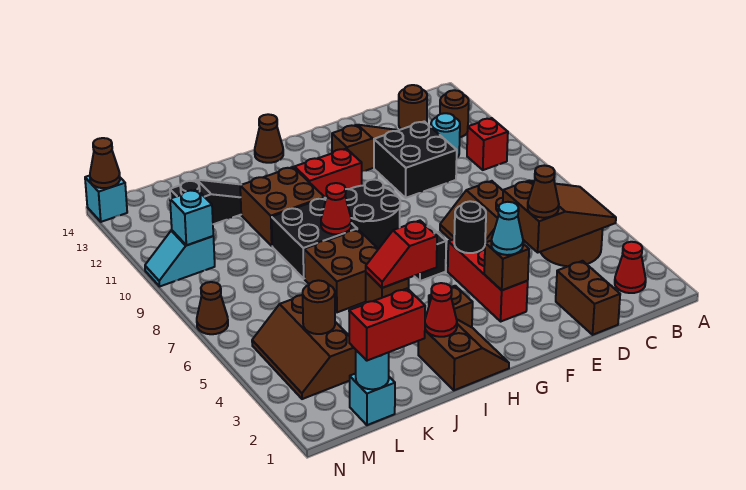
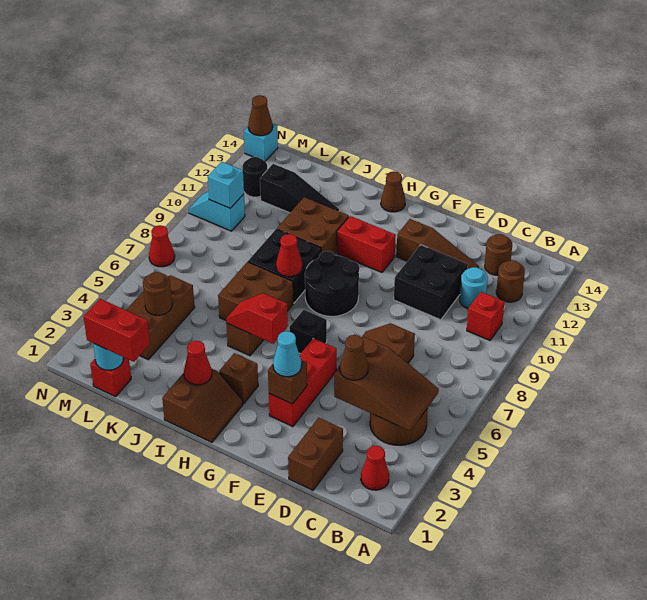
black round brick F5 level 2 -> black round brick M12 level 1
cyan brick L1 level 1 -> red brick L1 level 1
brown cone N7 level 1 -> red cone N7 level 1

